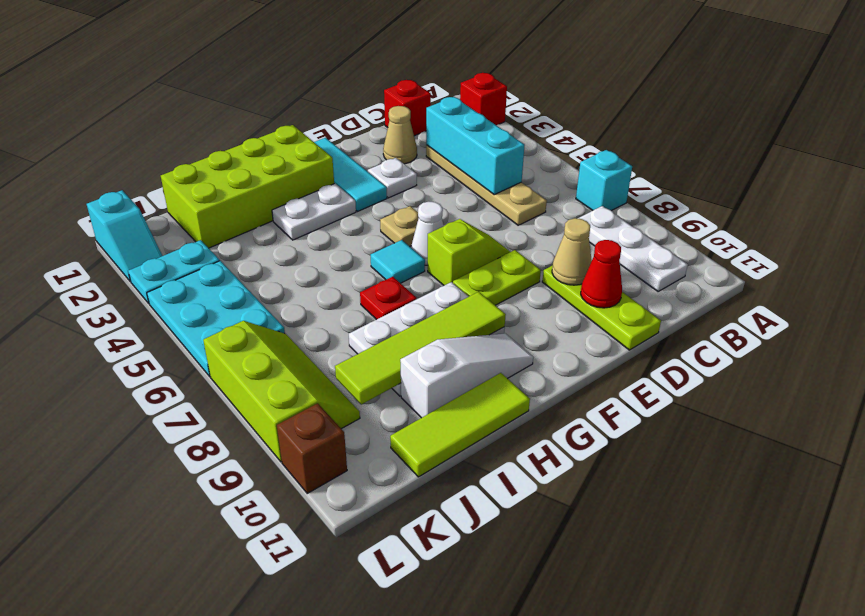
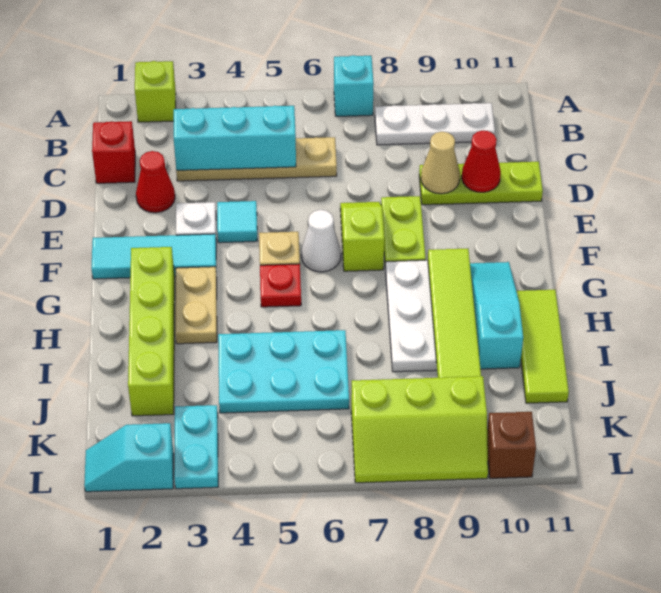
red brick A2 level 1 -> lime brick A2 level 1
tan cone D2 level 1 -> red cone D2 level 1
lime brick G1:J2 level 1 -> lime brick G2:J2 level 1
white plate G3:H3 level 1 -> tan plate G3:H3 level 1
cyan tile G6 level 1 -> cyan tile E4 level 1
white slope G10:I10 level 1 top I -> cyan slope G10:I10 level 1 top I
red plate H7 level 1 -> red plate G5 level 1
cyan plate K4:L6 level 1 -> cyan plate I4:J6 level 1
lime slope K7:L9 level 1 top L -> lime slope K7:L9 level 1 top K
cyan slope L1:L2 level 1 top 1 -> cyan slope L1:L2 level 1 top 2

